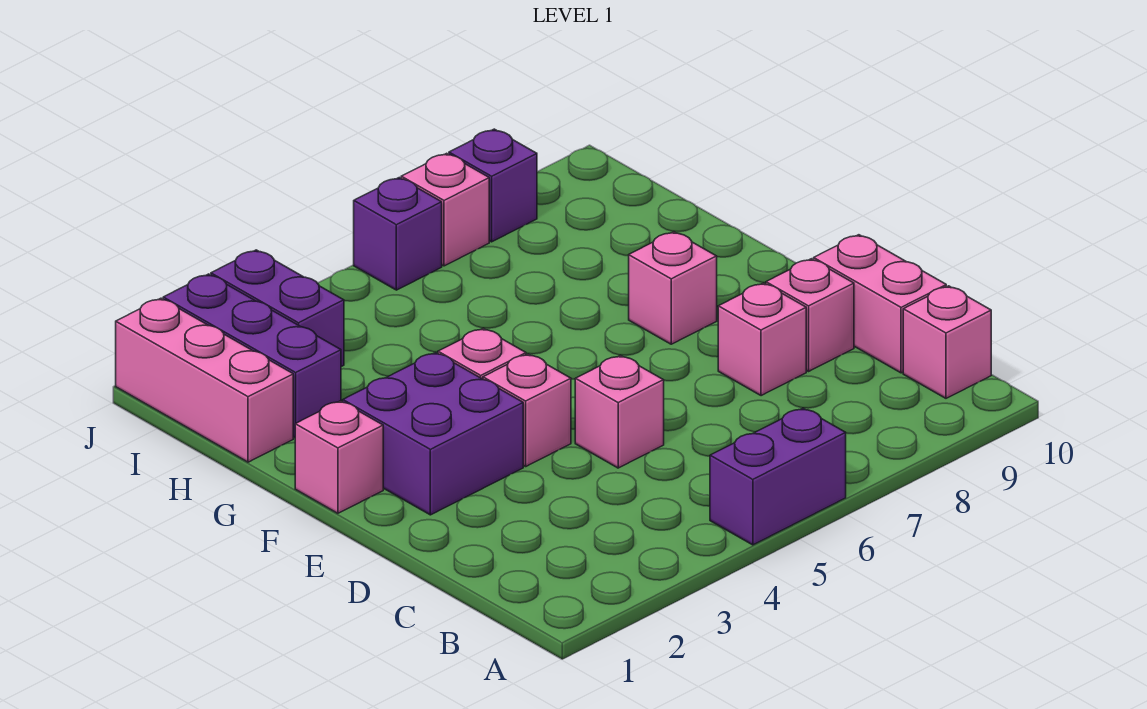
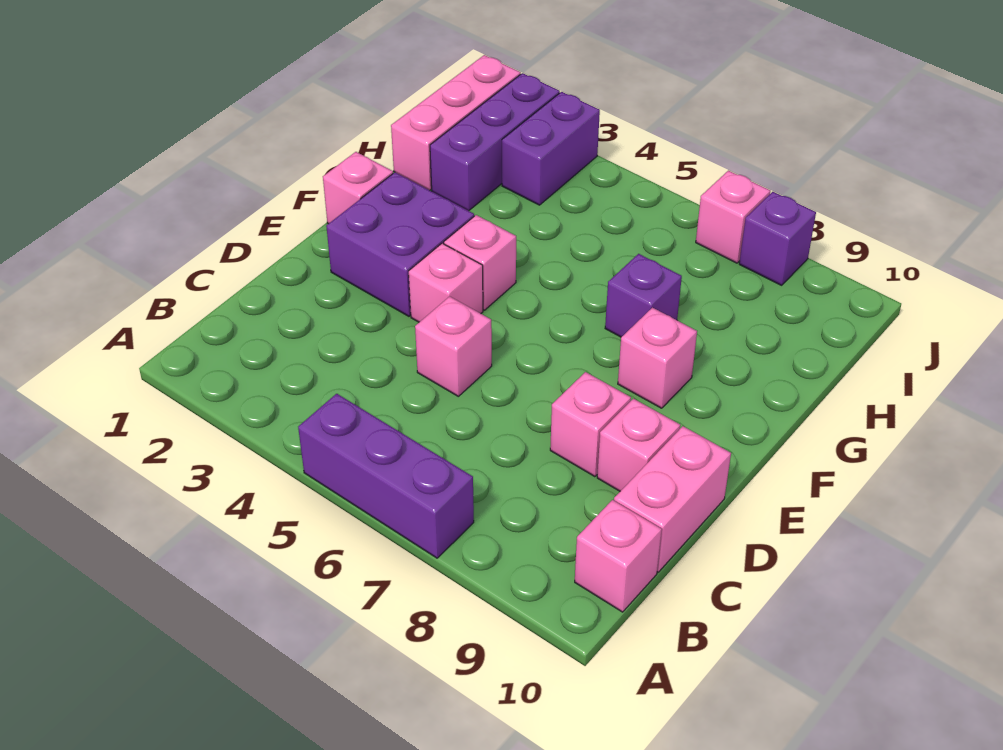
purple brick A5:A6 level 1 -> purple brick A5:A7 level 1
purple brick J6 level 1 -> purple brick G7 level 1

